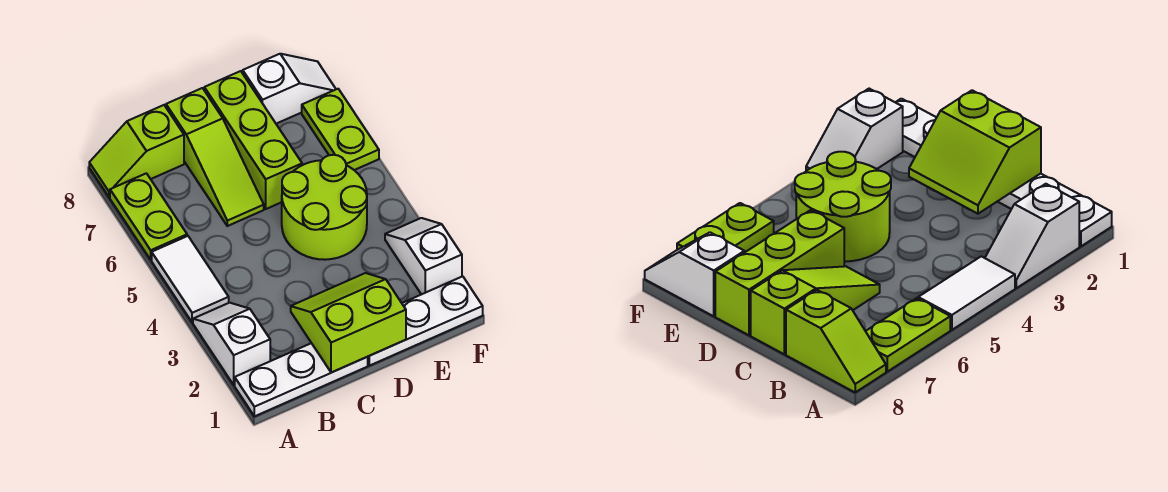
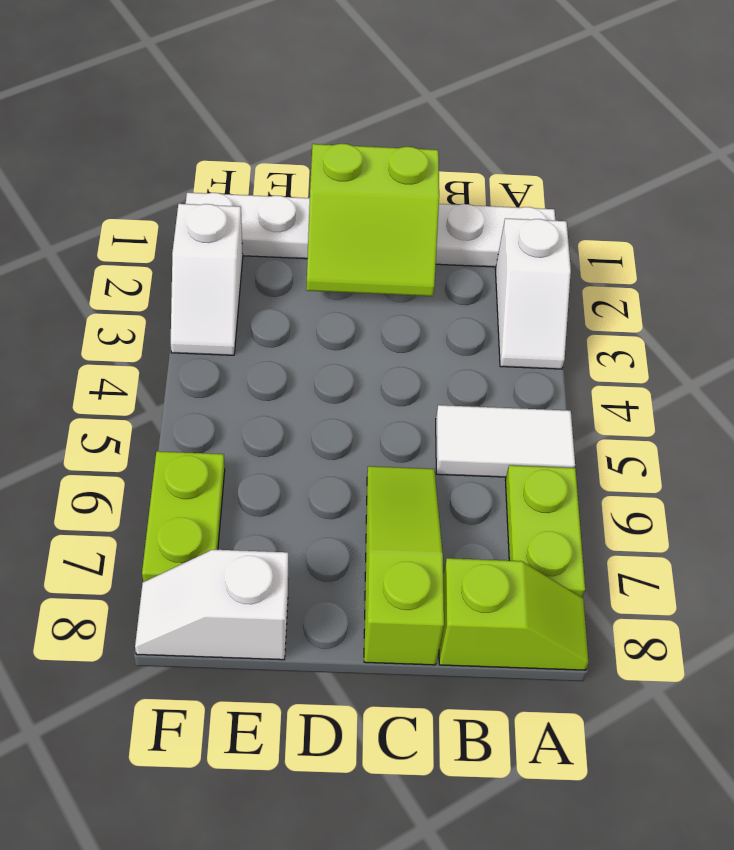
white tile A4:A5 level 1 -> white tile A5:B5 level 1
lime round brick D4:E5 level 1 -> none
lime brick D6:D8 level 1 -> none

